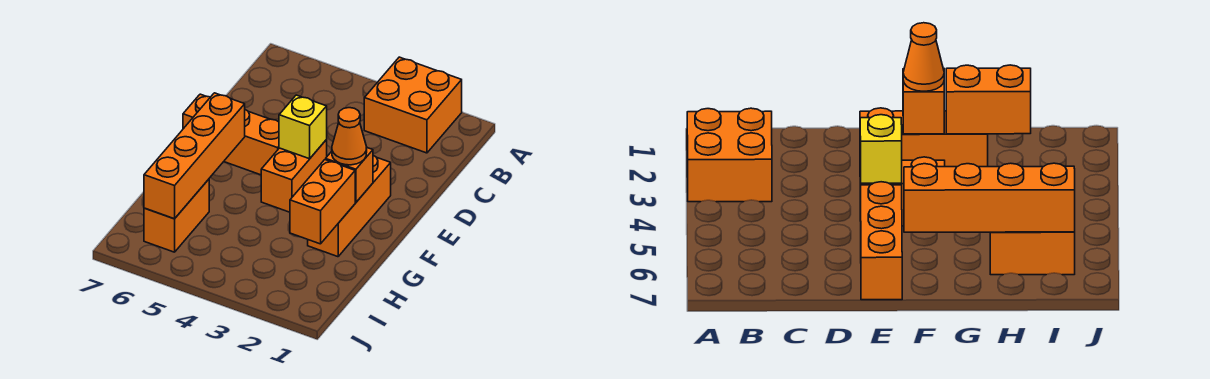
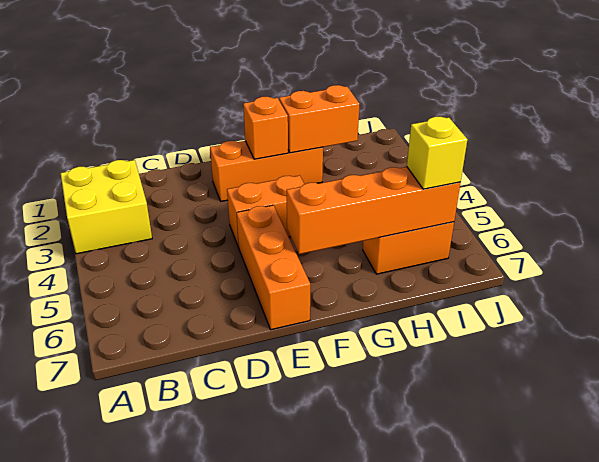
orange brick A2:B3 level 1 -> yellow brick A2:B3 level 1
yellow brick E4 level 2 -> yellow brick I6 level 3
orange cone F2 level 3 -> none

